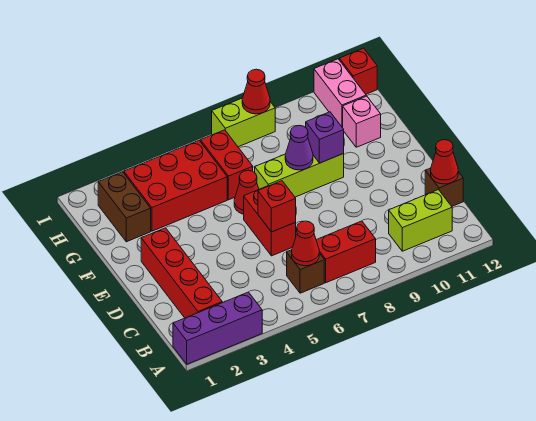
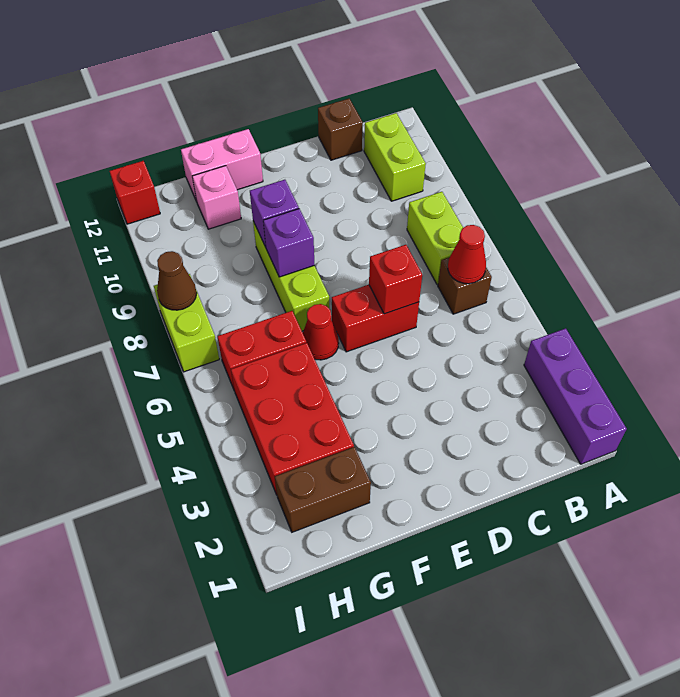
red brick B2:E2 level 1 -> none
red brick B7:B8 level 1 -> lime brick B7:B8 level 1
red cone C12 level 2 -> none
purple cone F8 level 2 -> purple brick F8 level 2
pink brick H11:I11 level 1 -> pink brick F12:G12 level 1
red cone I8 level 2 -> brown cone I8 level 2

